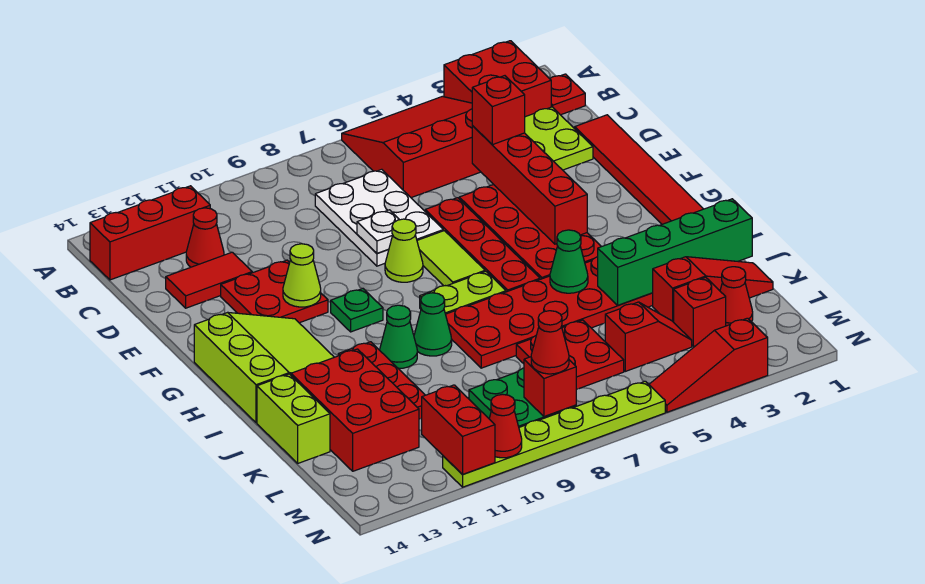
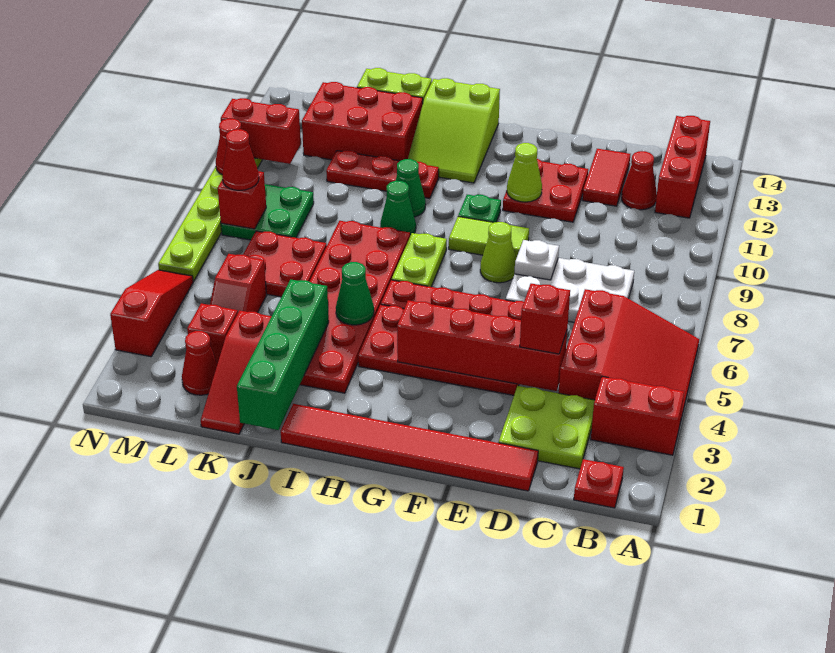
red brick A2:B3 level 1 -> red brick A3:B3 level 1
lime tile F7:G7 level 1 -> lime tile F9:G9 level 1
lime slope G12:I14 level 1 top 14 -> lime slope H12:I14 level 1 top 14

